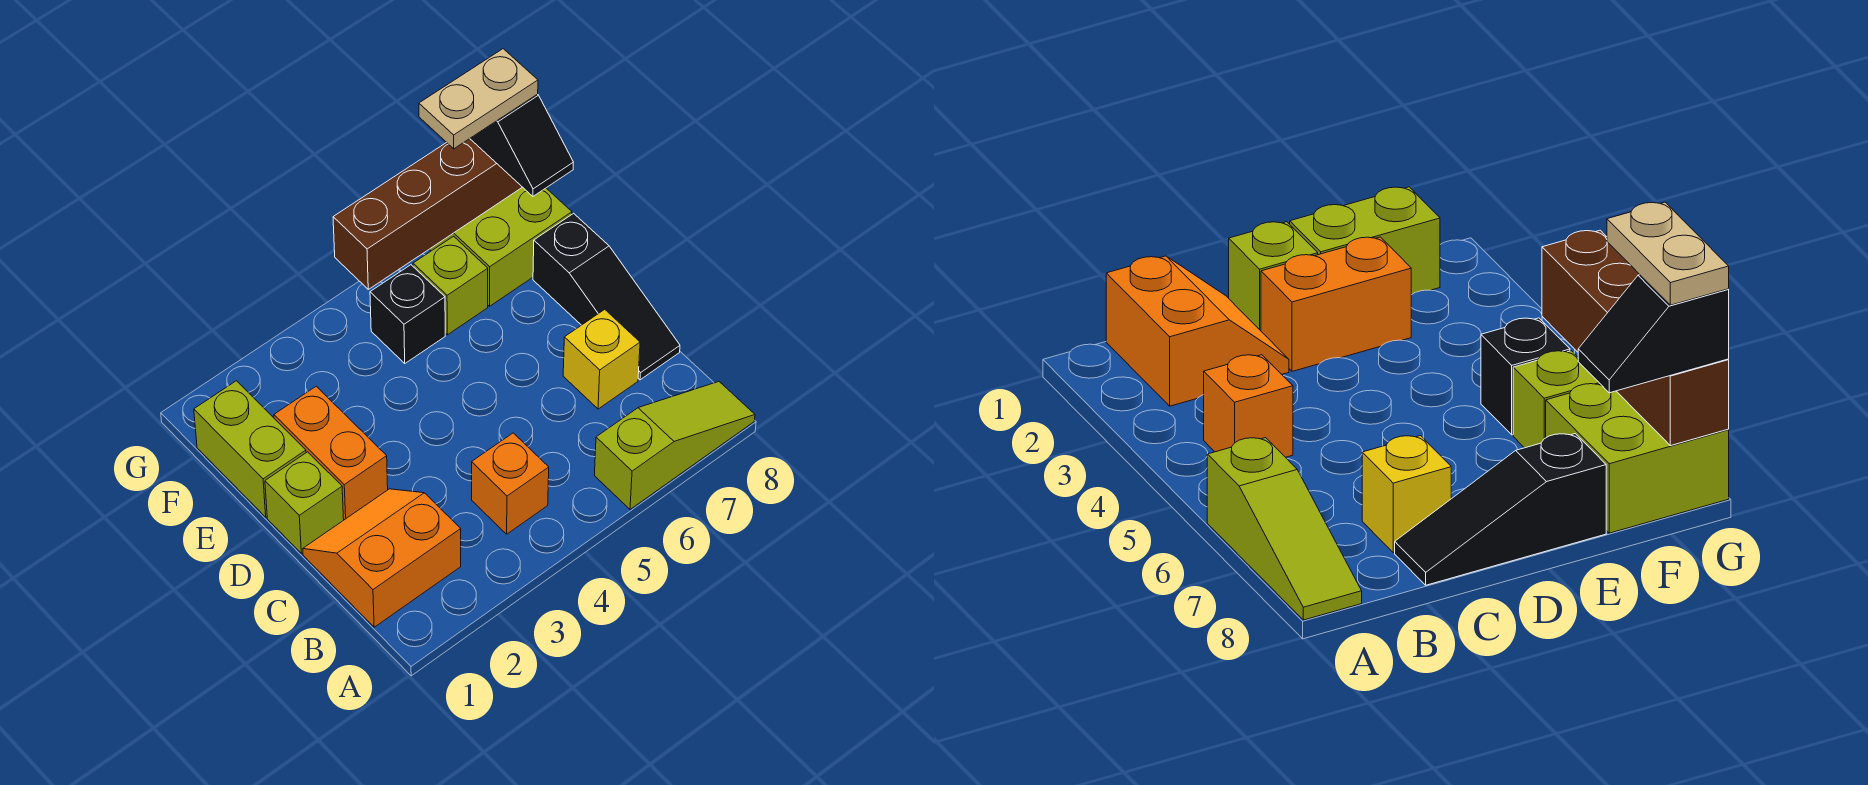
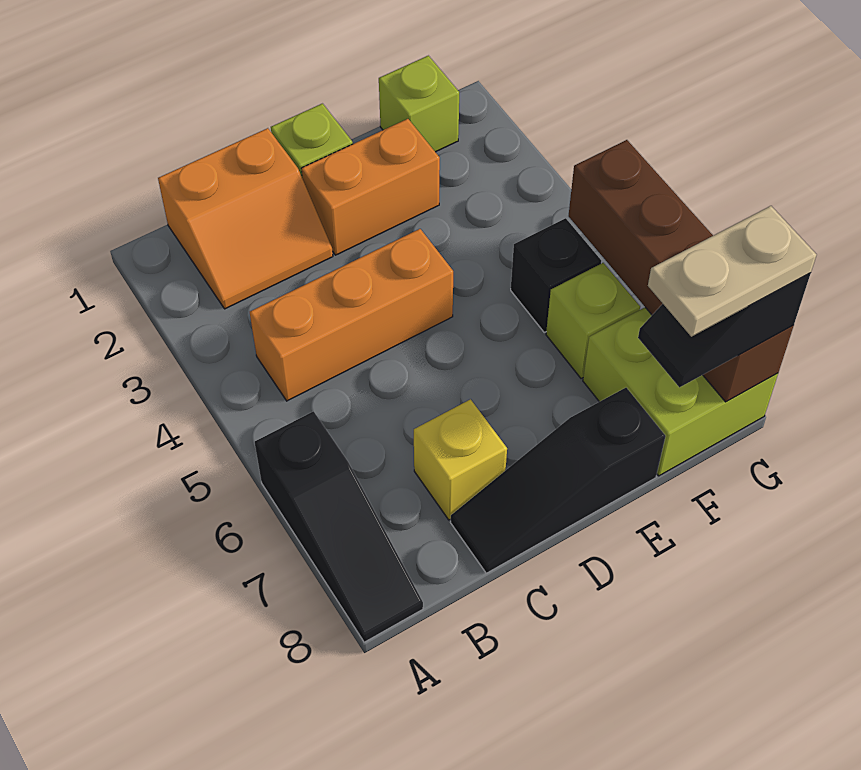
lime slope A6:A8 level 1 top 6 -> black slope A6:A8 level 1 top 6
orange slope B1:C2 level 1 top B -> orange slope B1:C2 level 1 top 1
orange brick B4 level 1 -> orange brick B4:D4 level 1
lime brick E1:F1 level 1 -> lime brick F1 level 1
tan plate G7:G8 level 4 -> tan plate F8:G8 level 4

